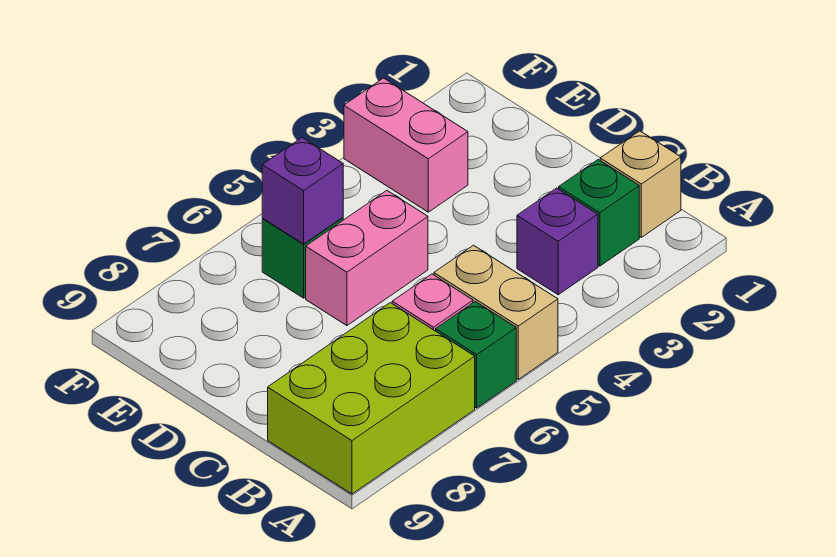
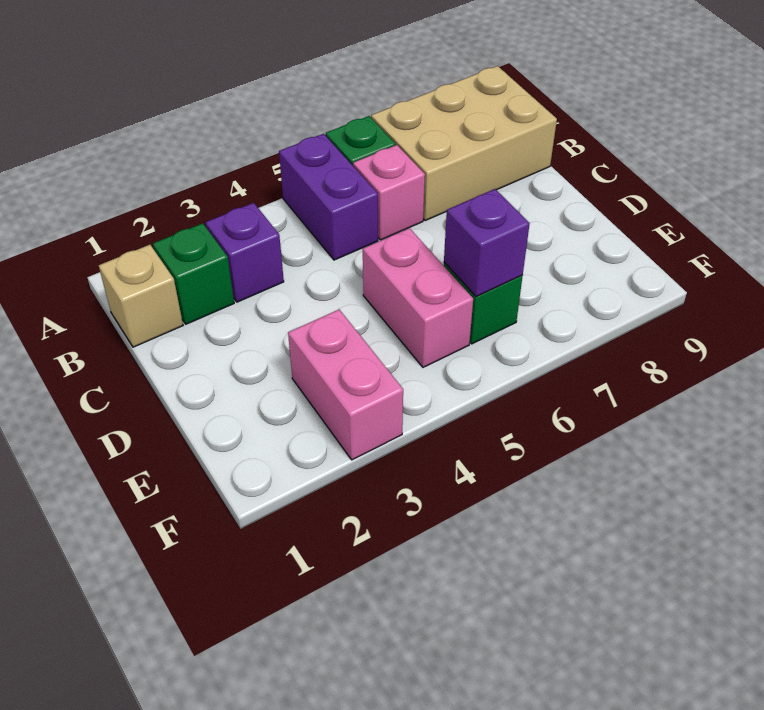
tan brick A5:B5 level 1 -> purple brick A5:B5 level 1
lime brick A7:B9 level 1 -> tan brick A7:B9 level 1
pink brick D5:D6 level 1 -> pink brick D5:E5 level 1

